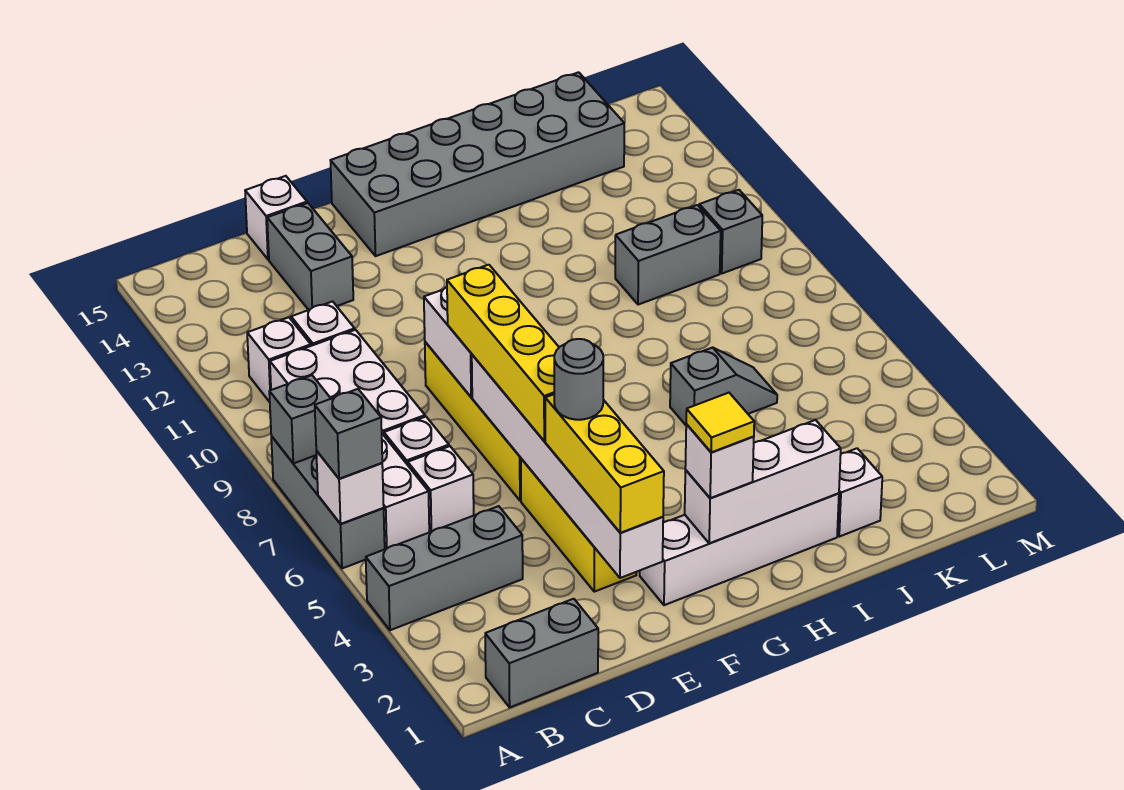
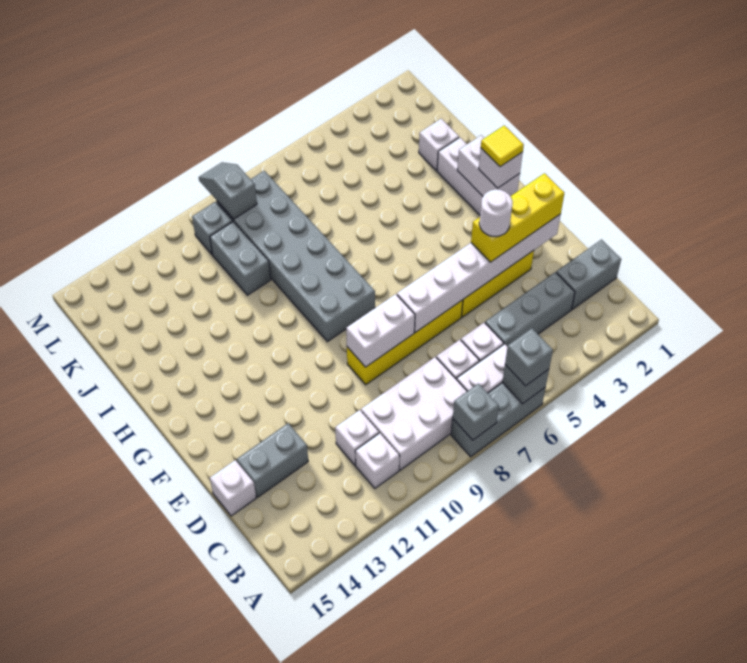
grey brick A4:C4 level 1 -> grey brick C3:C5 level 1
white brick A6 level 2 -> grey brick A6 level 2
grey brick B1:C1 level 1 -> grey brick C1:C2 level 1
grey round brick E4 level 4 -> white round brick E4 level 4
yellow brick E5:E8 level 3 -> none
grey brick F14:K15 level 1 -> grey brick G8:L9 level 1
white brick G2:I2 level 2 -> white brick G2:H2 level 2
grey slope I6:J6 level 1 top I -> grey slope L9:M9 level 2 top L

